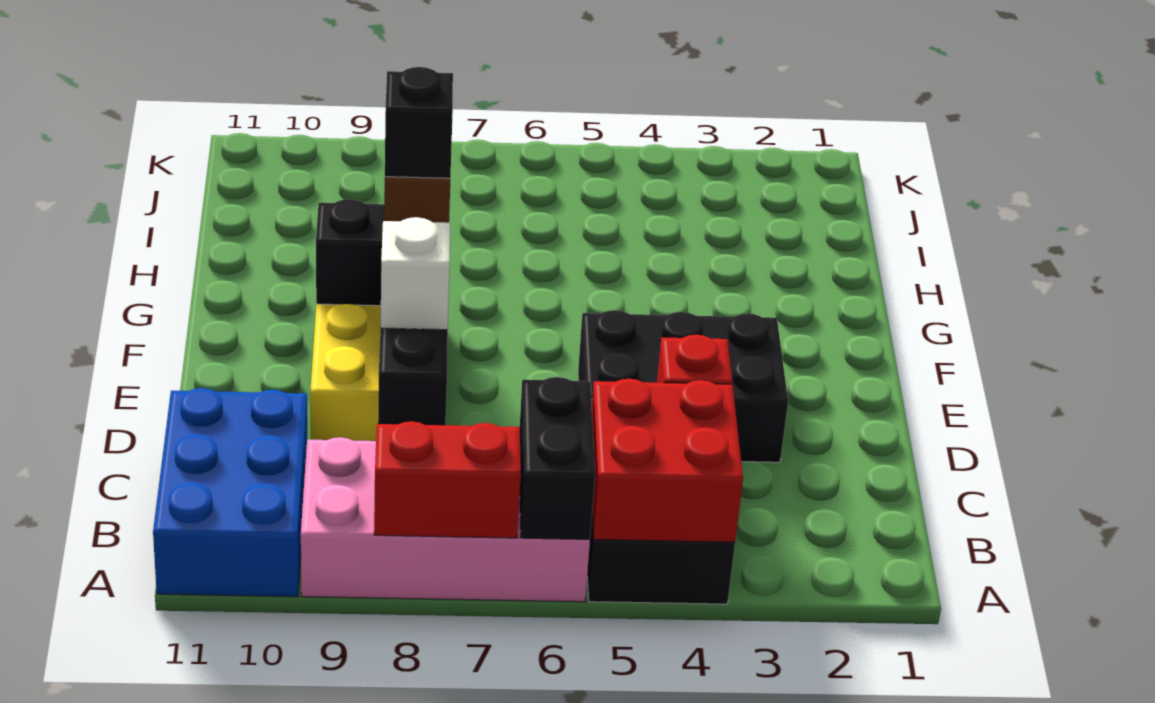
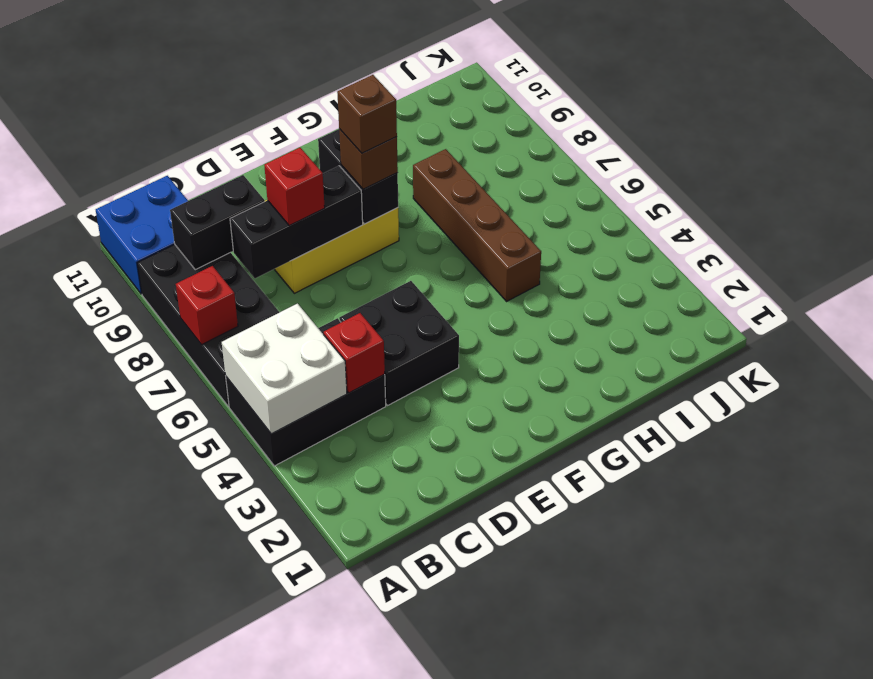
red brick A4:B5 level 2 -> white brick A4:B5 level 2
pink brick A6:B9 level 1 -> black brick A6:B9 level 1
black brick A6:B6 level 2 -> black brick B9:C9 level 2
red brick A7:A8 level 2 -> red brick A7 level 2
blue brick A10:C11 level 1 -> blue brick A10:B11 level 1
black brick D3:E5 level 1 -> black brick D4:E5 level 1
white brick D8 level 3 -> red brick D8 level 3
black brick F8 level 4 -> brown brick F8 level 4
none -> brown brick H5:H8 level 1

